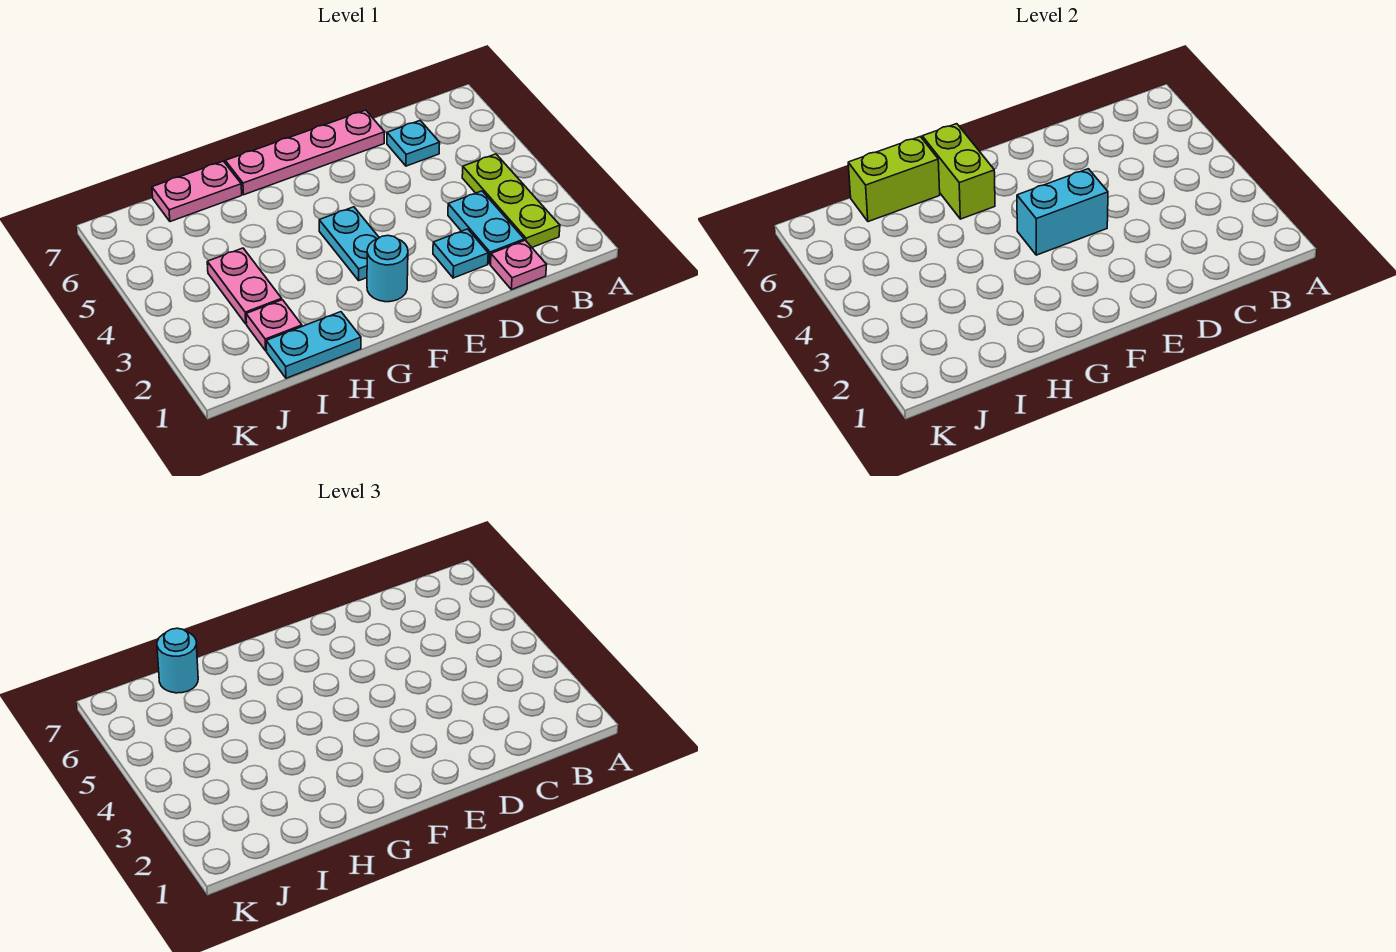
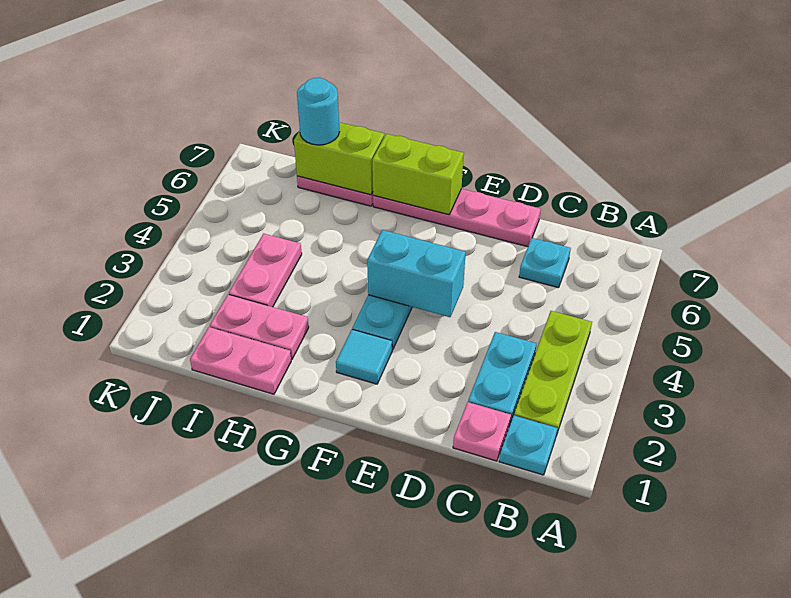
cyan plate D2 level 1 -> cyan plate B1 level 1
cyan round brick F2 level 1 -> cyan tile F2 level 1
lime brick G6:G7 level 2 -> lime brick F7:G7 level 2
cyan plate H1:I1 level 1 -> pink plate H1:I1 level 1
pink plate I2 level 1 -> pink plate H2:I2 level 1

